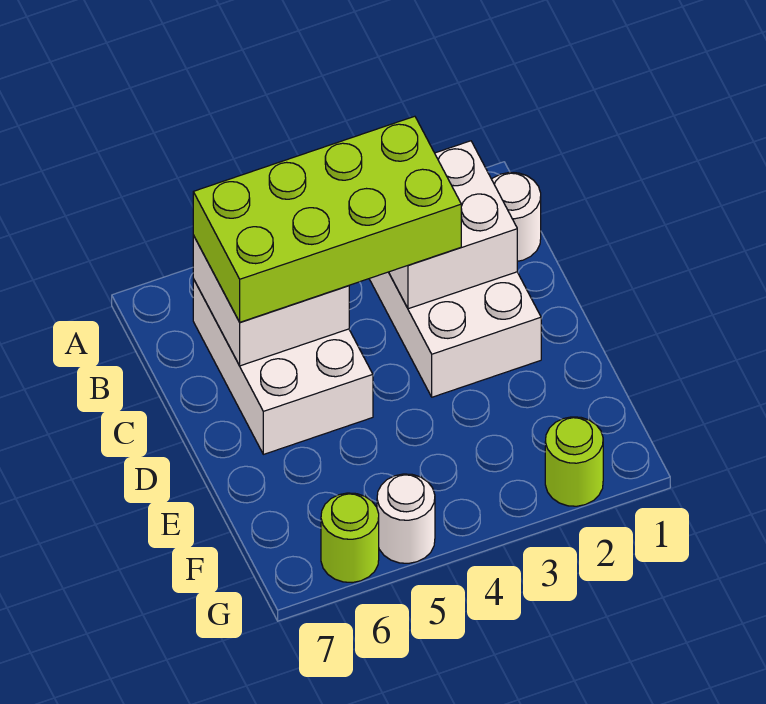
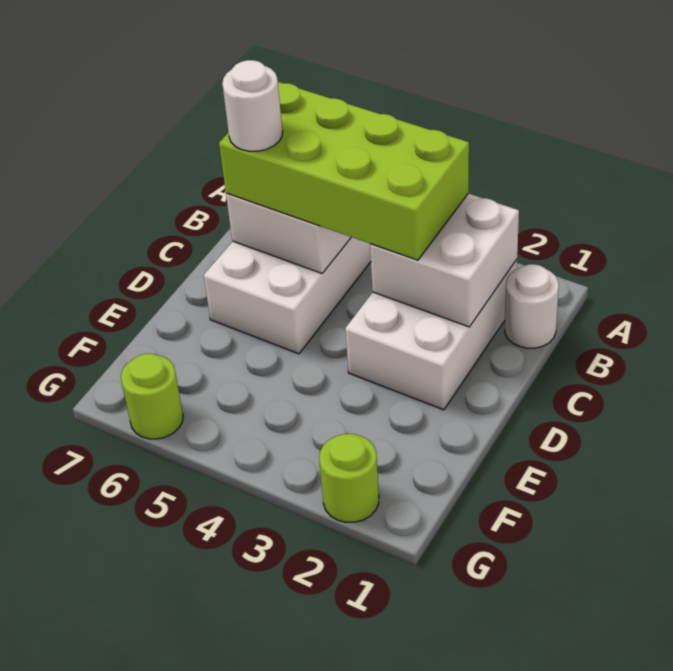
white round brick G5 level 1 -> white round brick C6 level 4

